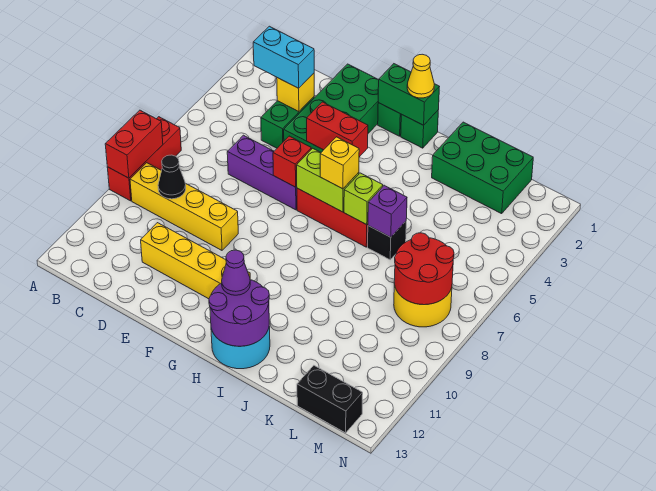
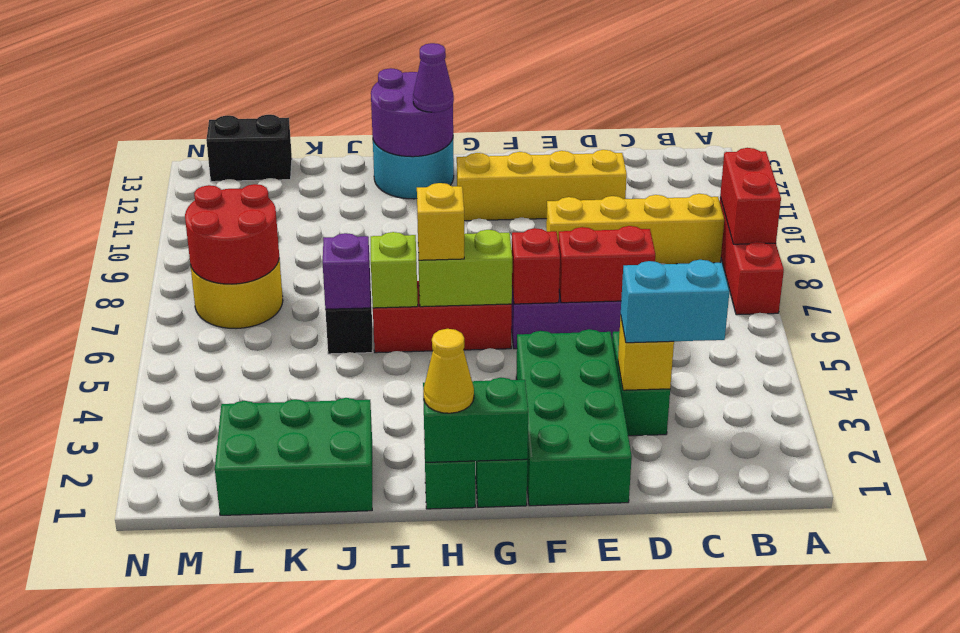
black cone C9 level 2 -> none
red brick F4:G4 level 2 -> red brick D6:E6 level 2

